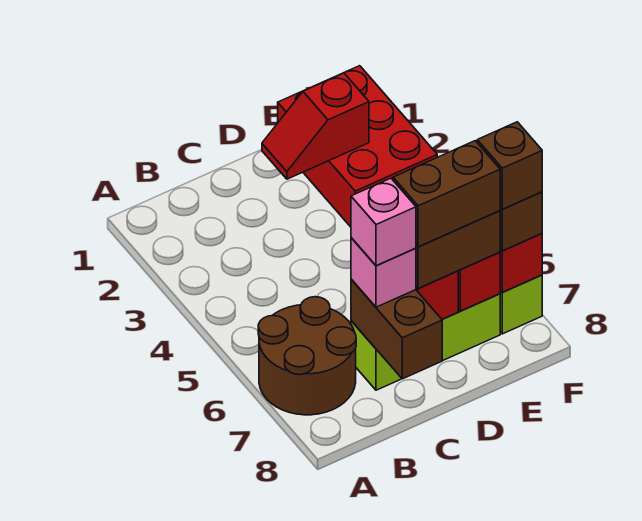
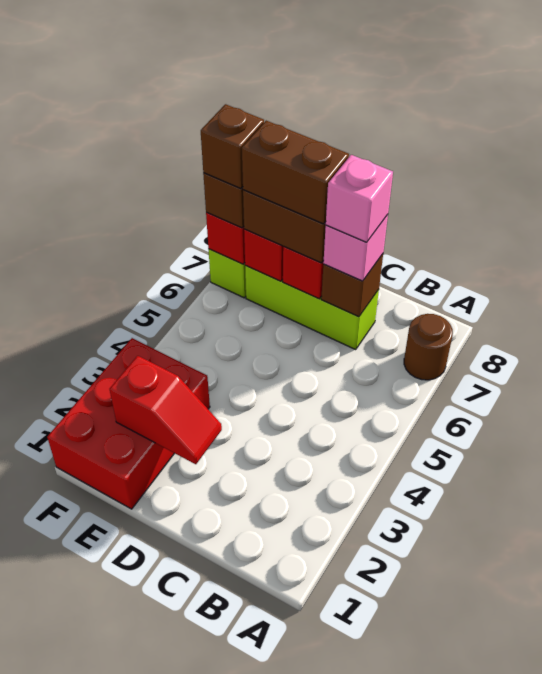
brown round brick A6:B7 level 1 -> brown round brick A7 level 1
brown brick C7:C8 level 2 -> brown brick C7 level 2

